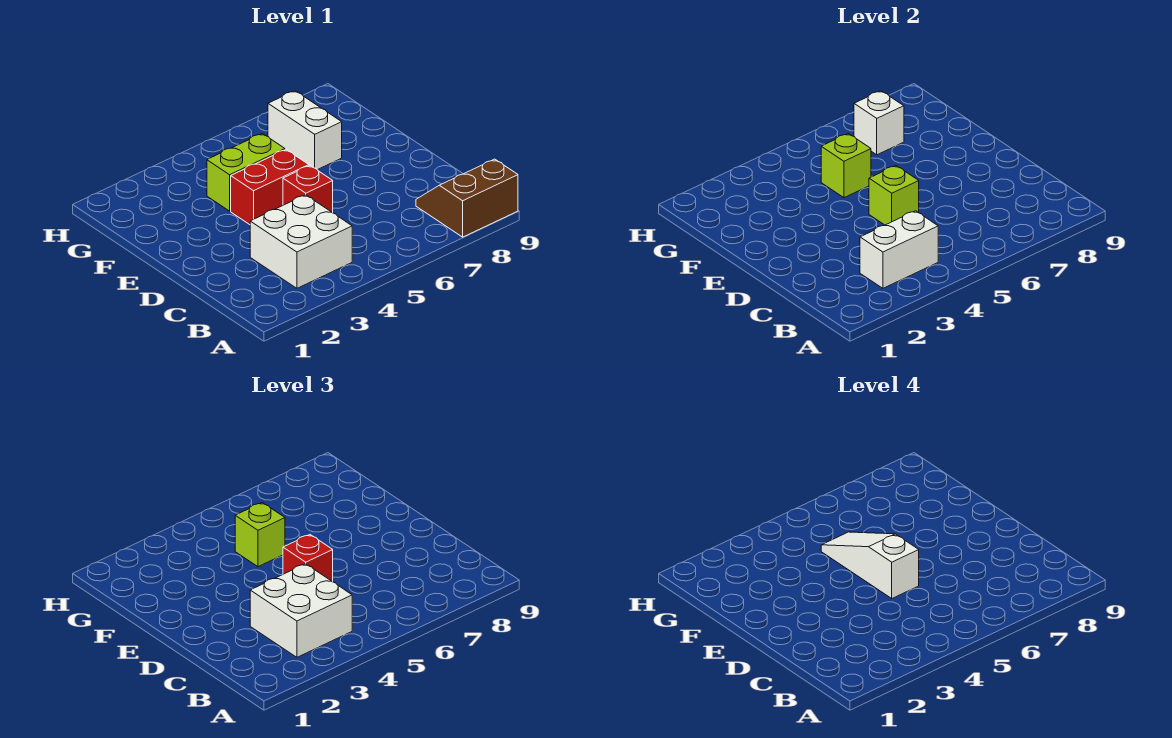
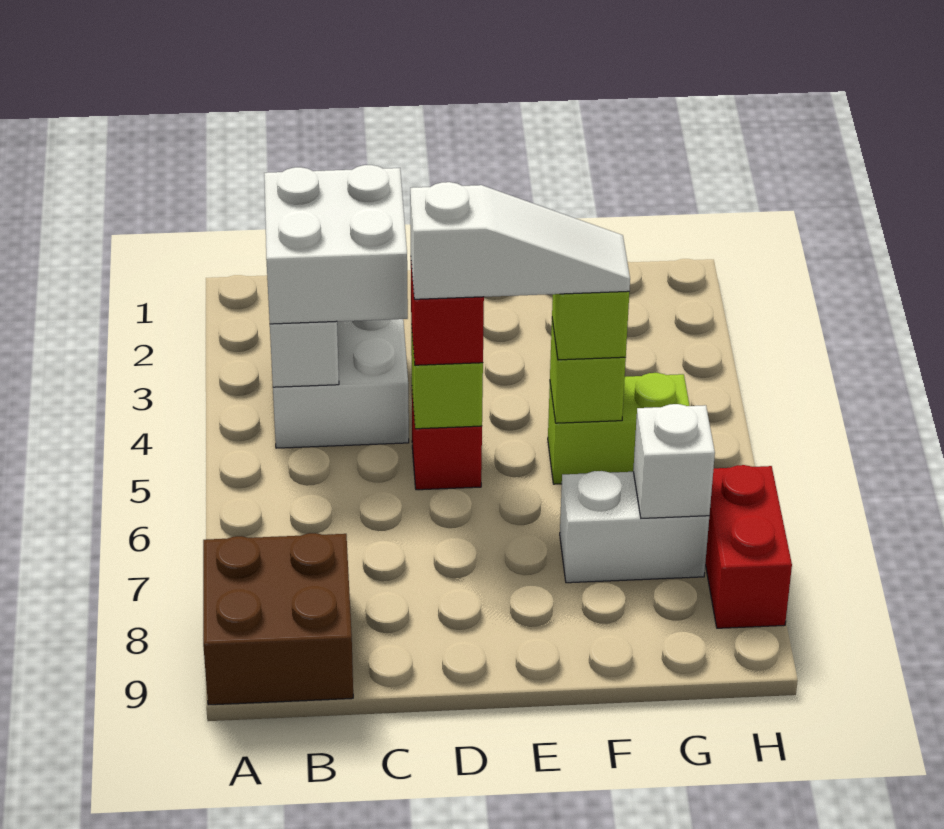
brown slope A8:B9 level 1 top A -> brown brick A8:B9 level 1
red brick E4:E5 level 1 -> red brick H7:H8 level 1
lime brick F4:F5 level 1 -> lime brick F5:G5 level 1

